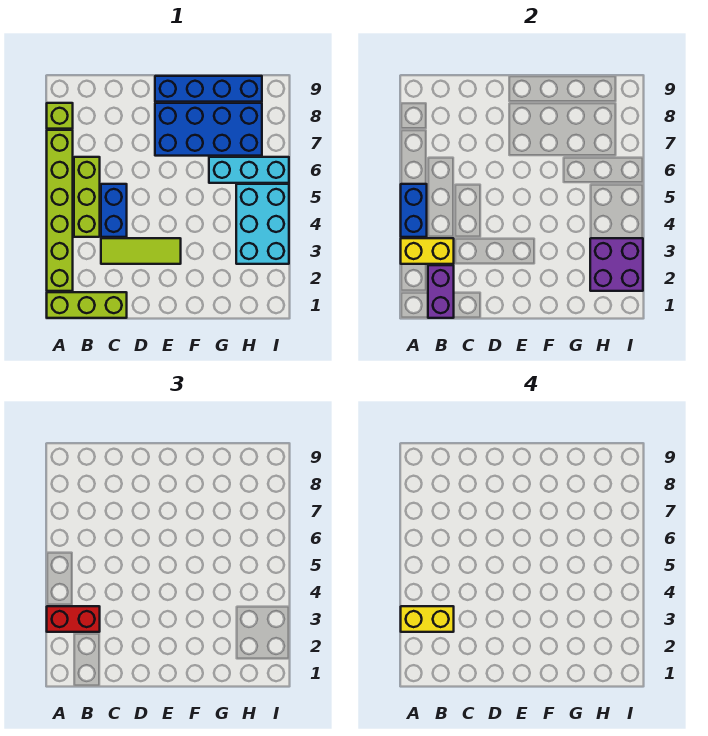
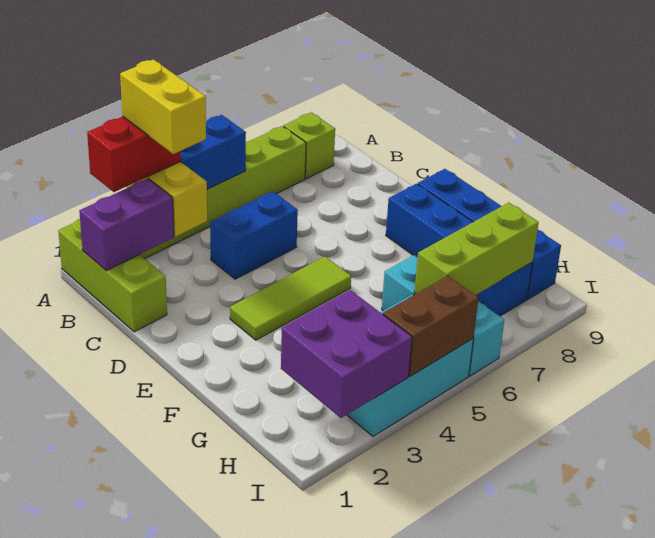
red brick A3:B3 level 3 -> red brick A2:A3 level 3
lime brick B4:B6 level 1 -> lime brick H6:H8 level 2
lime tile C3:E3 level 1 -> lime tile E3:E5 level 1
blue brick E7:H8 level 1 -> blue brick E8:H8 level 1
none -> brown brick I4:I5 level 2

